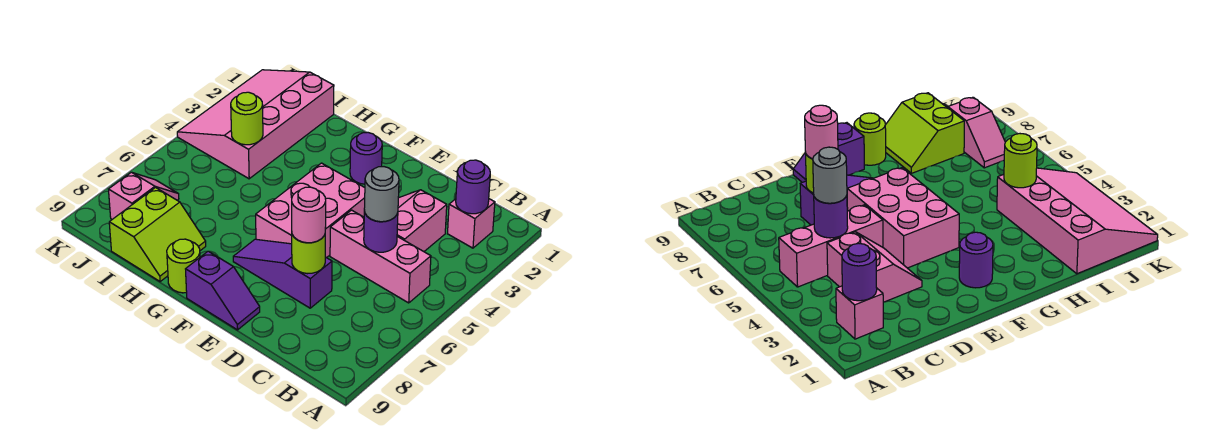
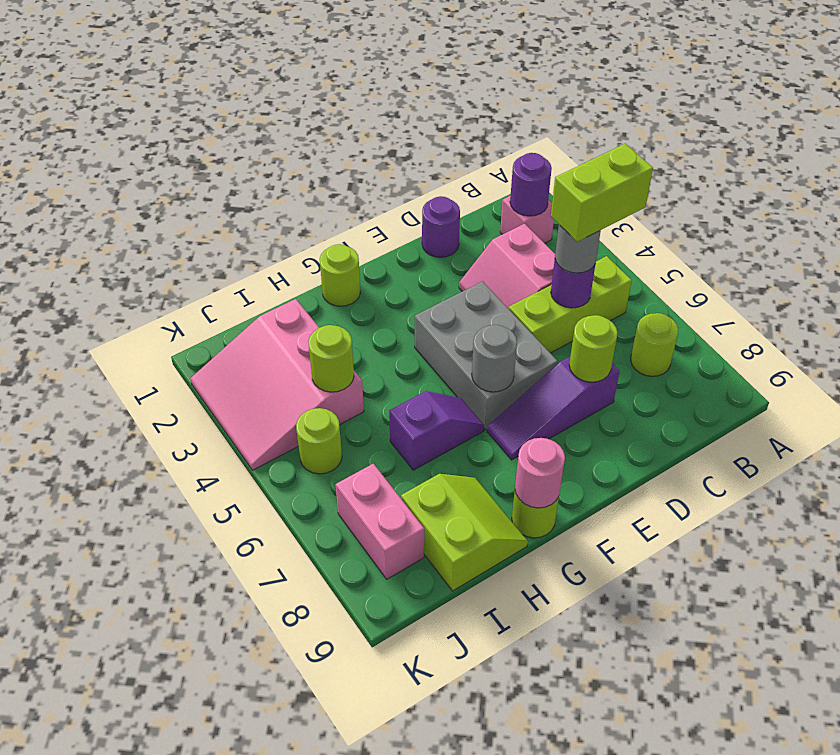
pink brick B5:D5 level 1 -> lime brick B5:D5 level 1
none -> lime brick B5:C5 level 4
none -> lime round brick B7 level 1
pink round brick D7 level 3 -> pink round brick G9 level 2
pink brick E4:F6 level 1 -> grey brick E4:F6 level 1
purple slope E9:F9 level 1 top F -> purple slope G6:H6 level 1 top H
purple round brick F2 level 1 -> purple round brick D1 level 1
none -> grey round brick F6 level 2
none -> lime round brick G1 level 1
pink slope I1:K4 level 1 top I -> pink slope I2:K4 level 1 top I
none -> lime round brick J5 level 1
pink slope J7:J8 level 1 top 8 -> pink brick J7:J8 level 1

